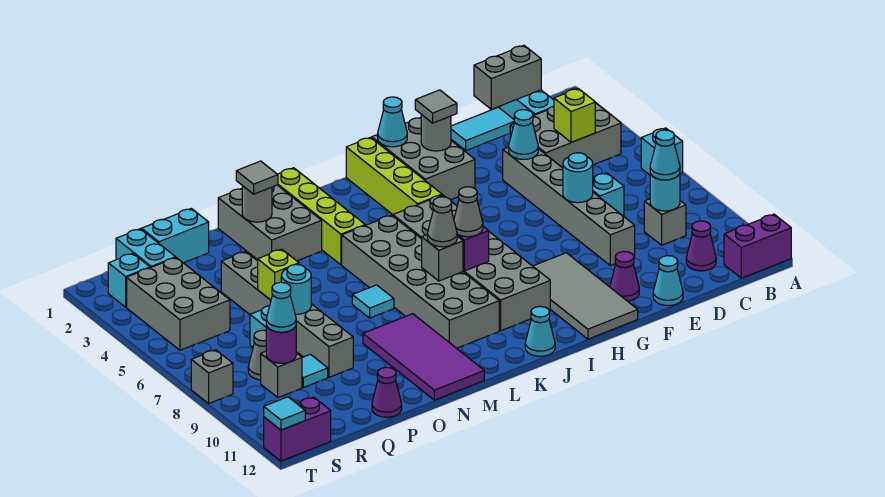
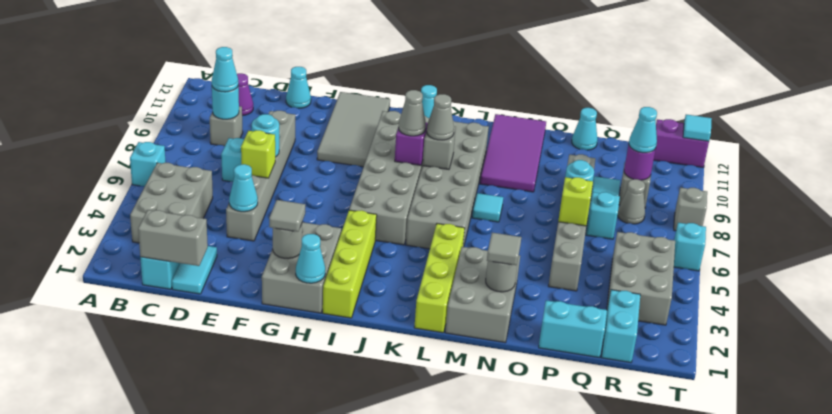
purple brick A12:B12 level 1 -> none
grey brick B3:D4 level 1 -> grey brick B3:C5 level 1
lime brick C4 level 2 -> lime brick E6 level 2
cyan tile D1:E1 level 1 -> cyan tile D1:D2 level 1
purple cone F11 level 1 -> none
purple cone P12 level 1 -> cyan cone P12 level 1
cyan brick S2 level 1 -> cyan brick T6 level 1

